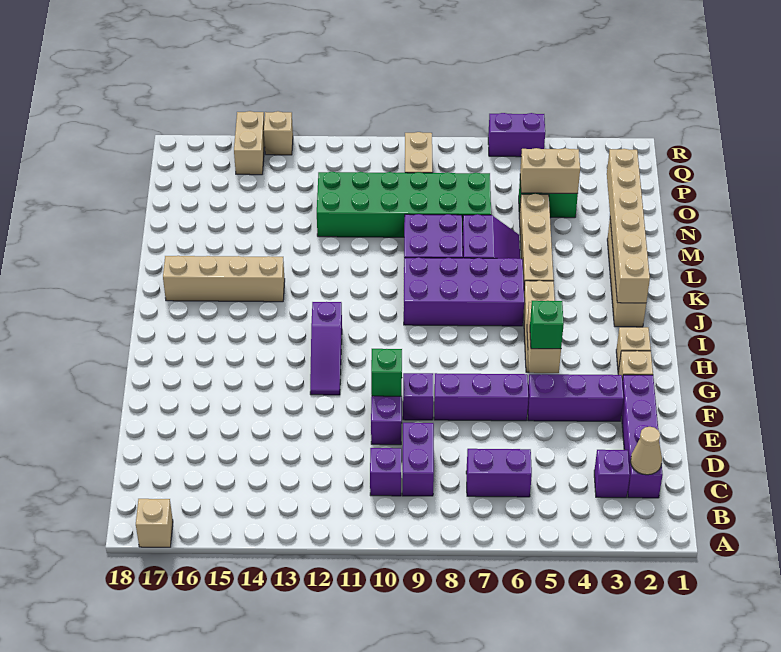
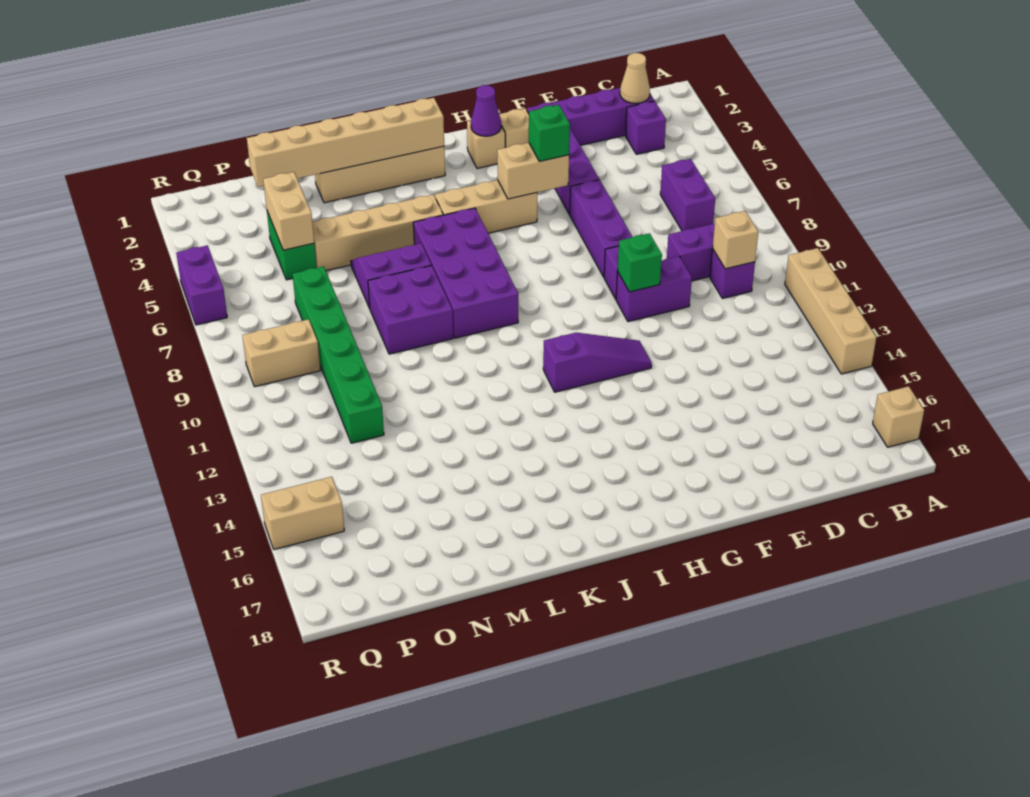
none -> purple cone H2 level 2
tan brick K14:K17 level 1 -> tan brick A11:A14 level 1
green brick N7:O12 level 1 -> green brick O7:O12 level 1
tan brick R14 level 1 -> tan brick C10 level 2

